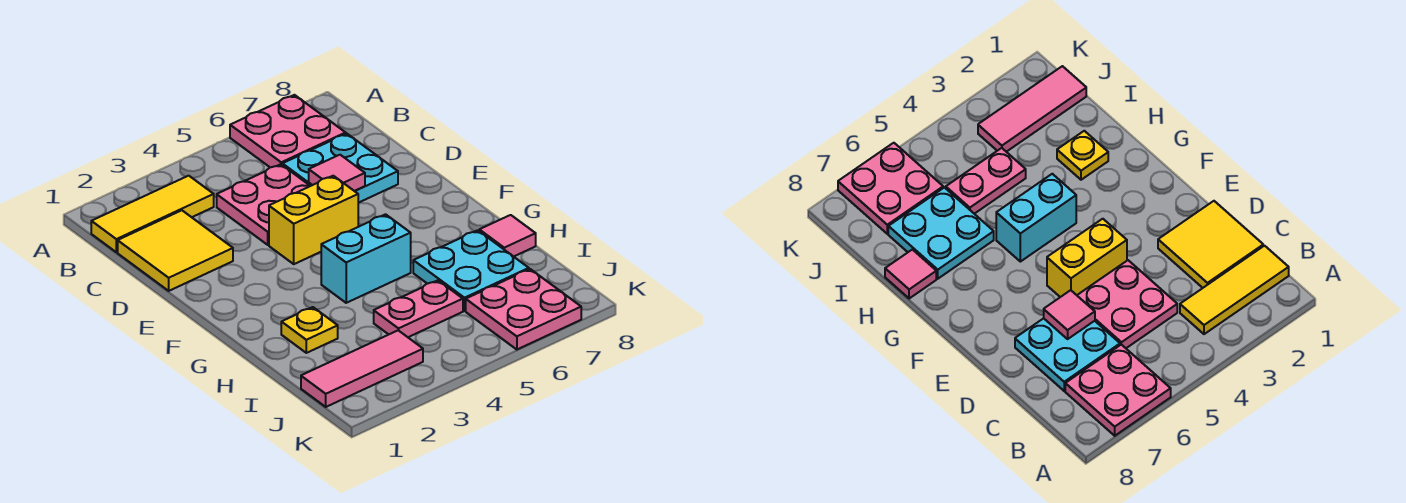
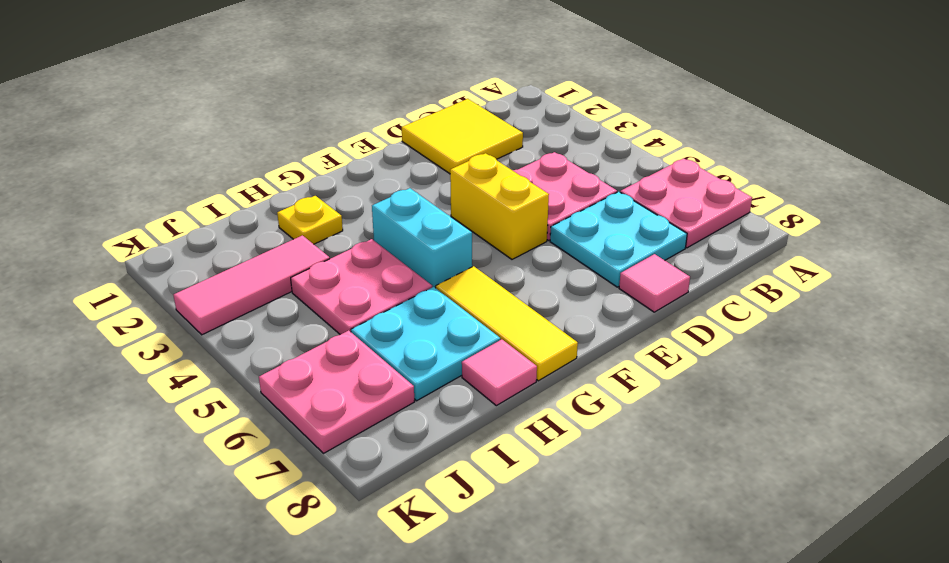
yellow tile B1:B3 level 1 -> yellow tile G6:G8 level 1
pink tile D6 level 2 -> pink tile D8 level 1
pink plate I4:I5 level 1 -> pink plate H4:I5 level 1
pink tile J1:J3 level 1 -> pink tile I3:K3 level 1

